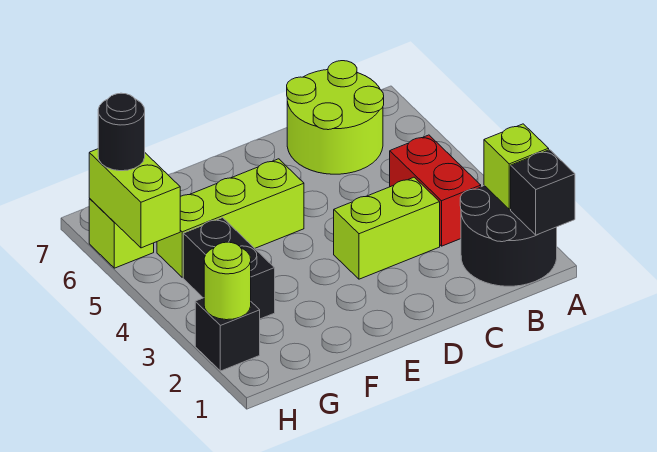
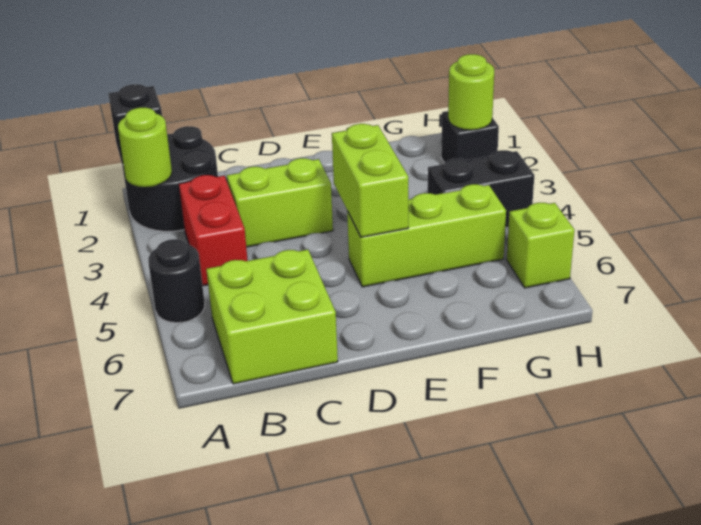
lime brick A2 level 2 -> lime round brick A2 level 2
lime round brick B6:C7 level 1 -> lime brick B6:C7 level 1
black brick G3:G4 level 1 -> black brick G4:H4 level 1
lime brick H5:H6 level 2 -> lime brick E4:E5 level 2
black round brick H6 level 3 -> black round brick A5 level 1

